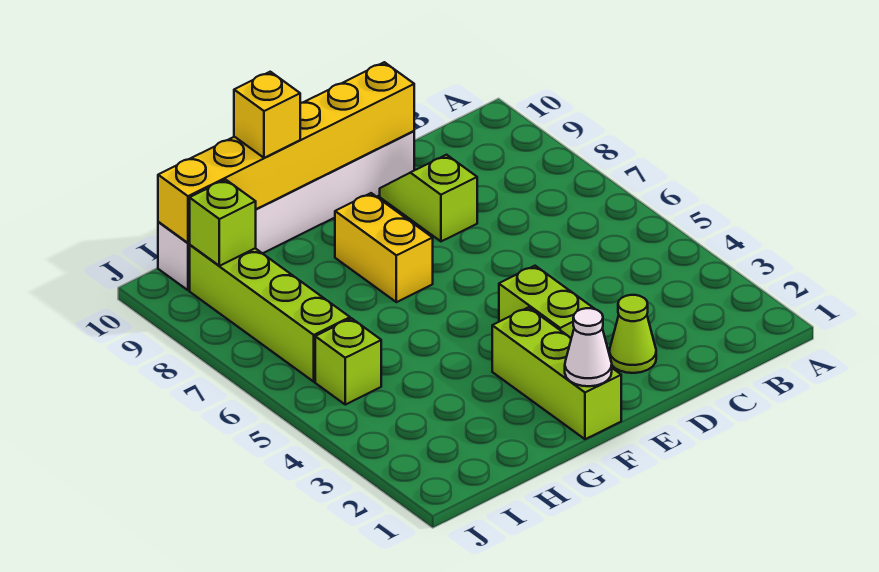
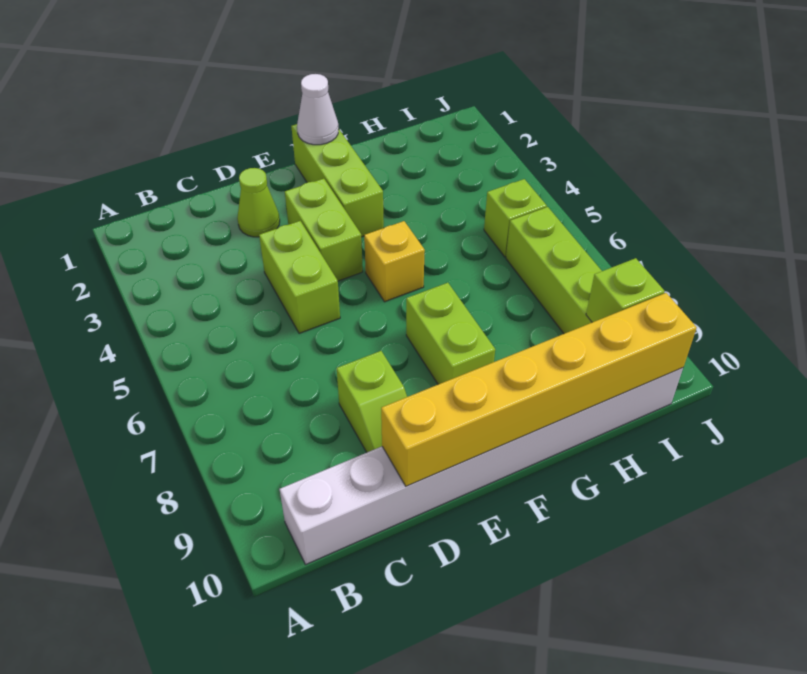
none -> lime brick D4:D5 level 1
white brick D10:I10 level 1 -> white brick B10:I10 level 1
yellow brick F7:F8 level 1 -> lime brick F7:F8 level 1
yellow brick G10 level 3 -> yellow brick F5 level 1

